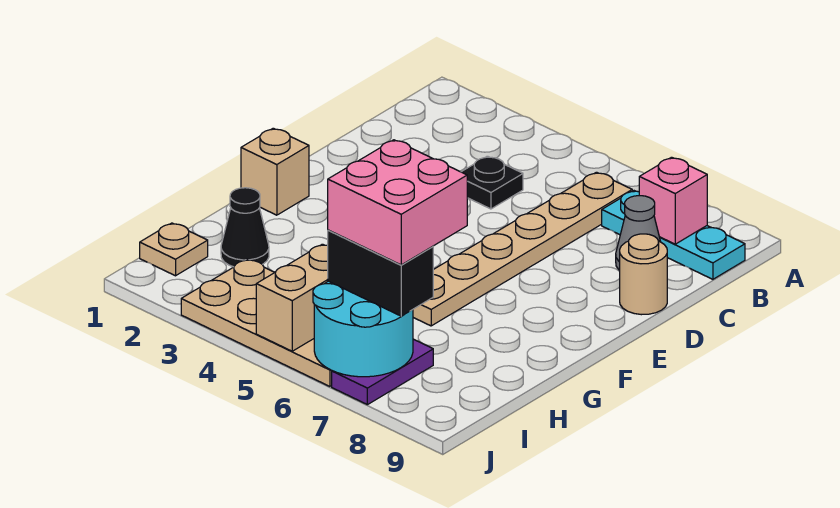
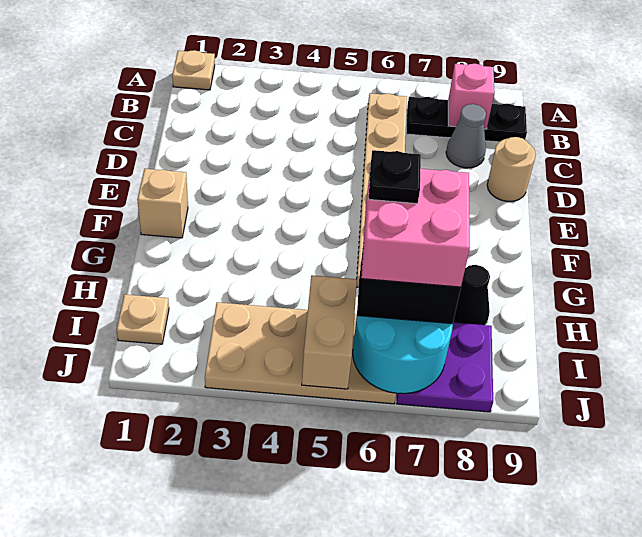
none -> tan plate A1 level 1
cyan plate B7:B9 level 1 -> black plate B7:B9 level 1
black plate C4 level 1 -> black plate H6 level 5
black cone H2 level 1 -> black cone H8 level 1
purple plate I7:J7 level 1 -> purple plate I7:J8 level 1

